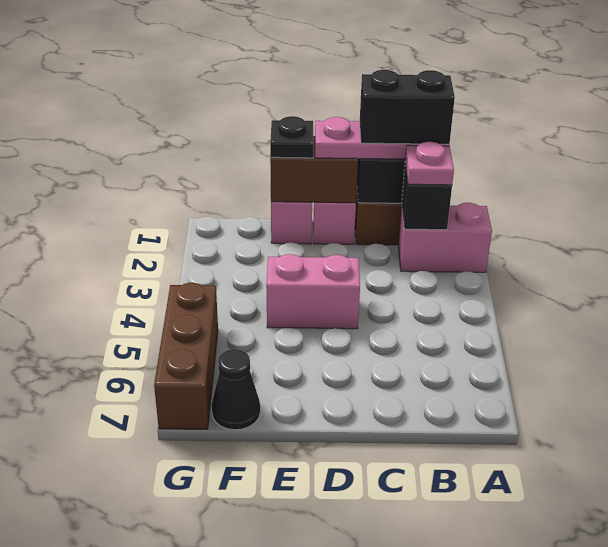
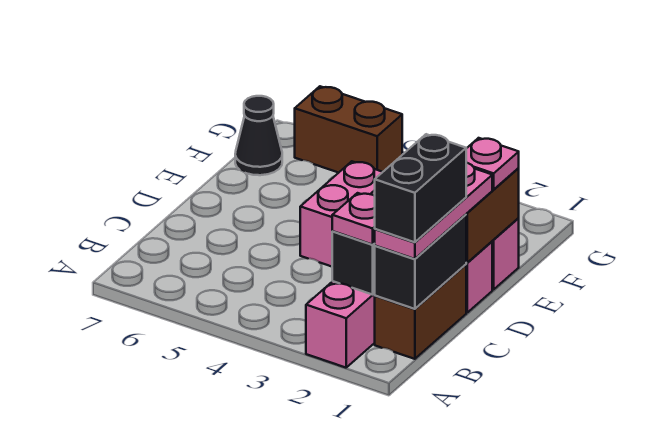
black plate E1 level 3 -> pink plate E1 level 3
brown brick G5:G7 level 1 -> brown brick G5:G6 level 1

